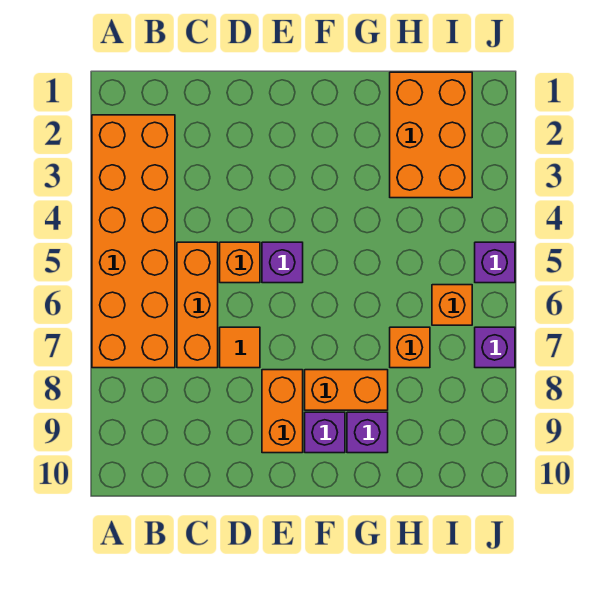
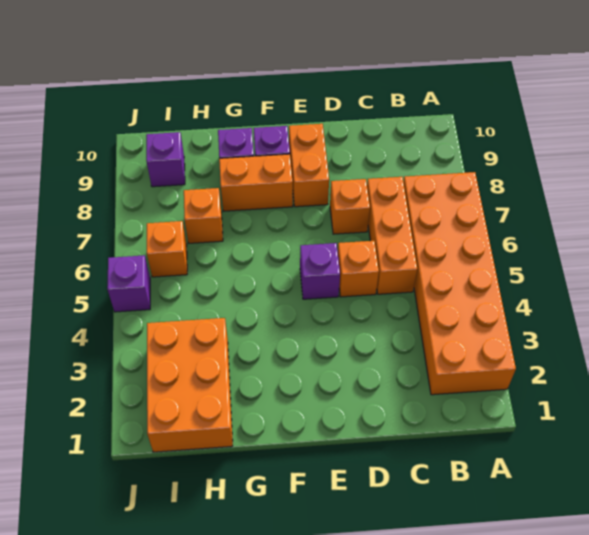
orange tile D7 level 1 -> orange brick D7 level 1
purple brick J7 level 1 -> purple brick I9 level 1

